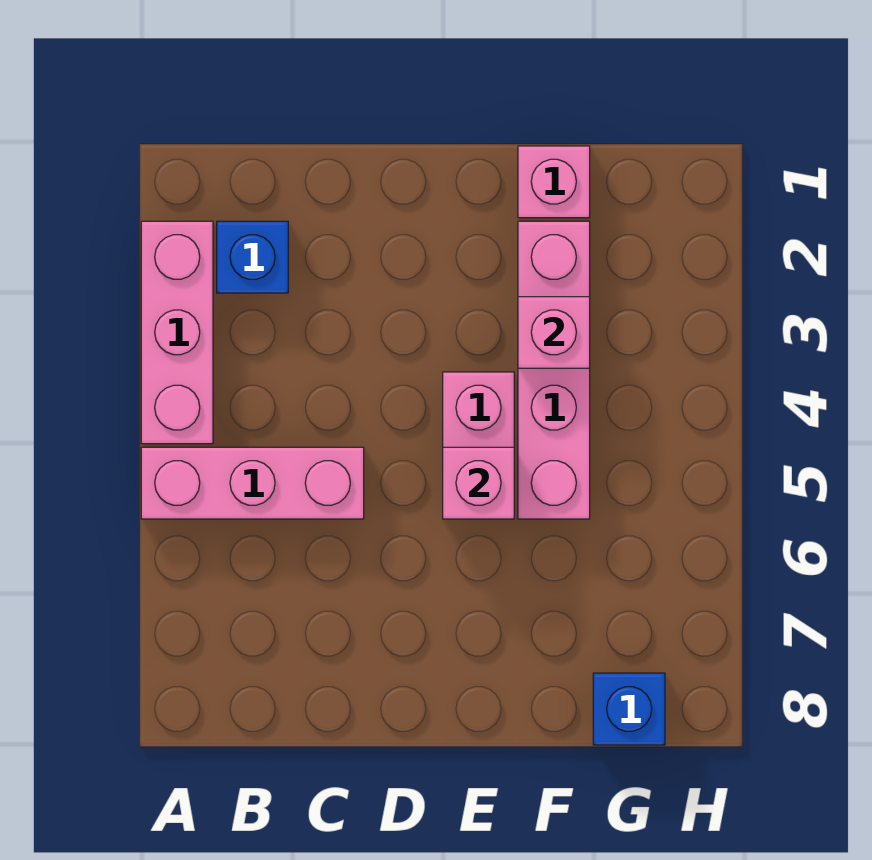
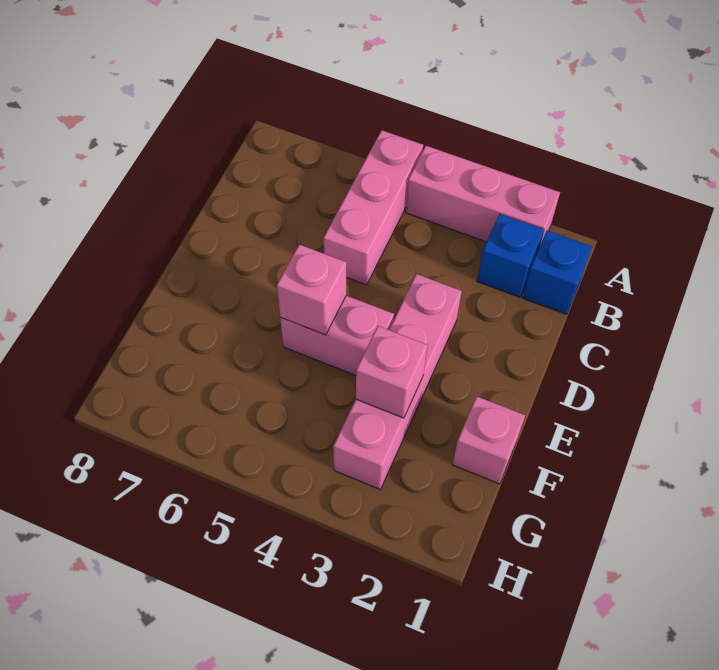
pink brick F2:F5 level 1 -> pink brick D3:G3 level 1
blue brick G8 level 1 -> blue brick B1 level 1

